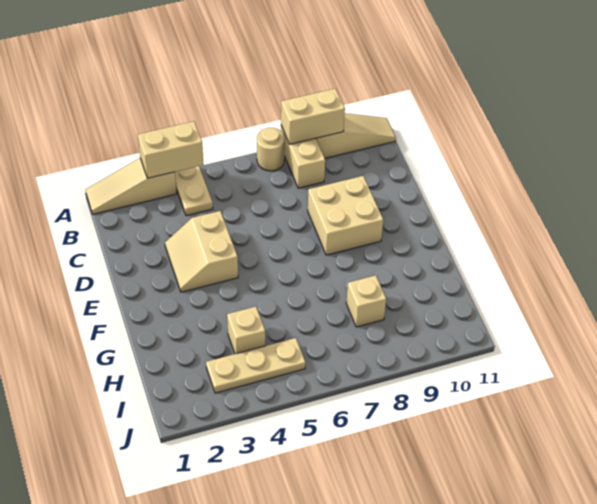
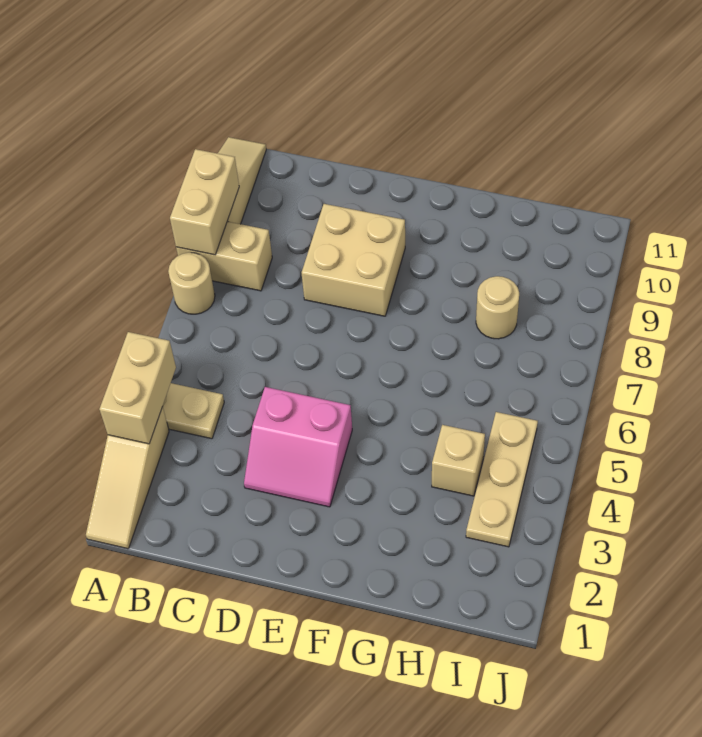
tan slope D3:E4 level 1 top 4 -> pink slope D3:E4 level 1 top 4
tan brick H8 level 1 -> tan round brick H8 level 1

